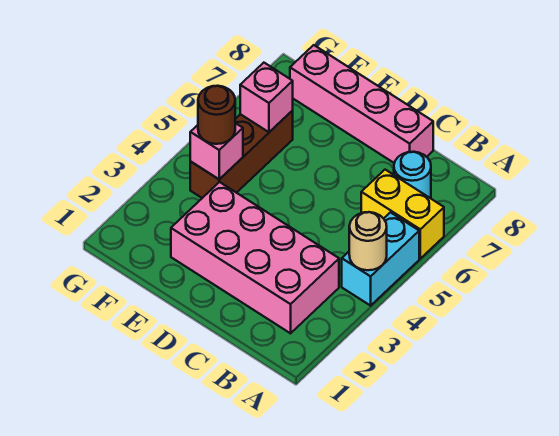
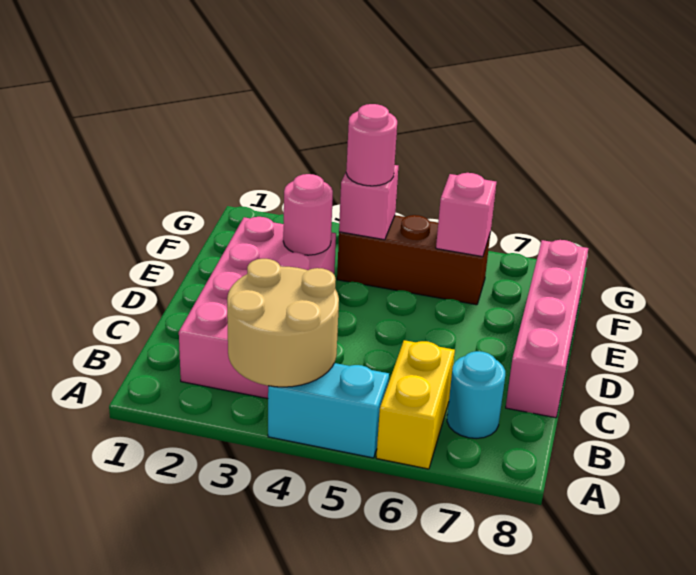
tan round brick A4 level 2 -> tan round brick A3:B4 level 2
none -> pink round brick E3 level 2
brown round brick F4 level 3 -> pink round brick F4 level 3

